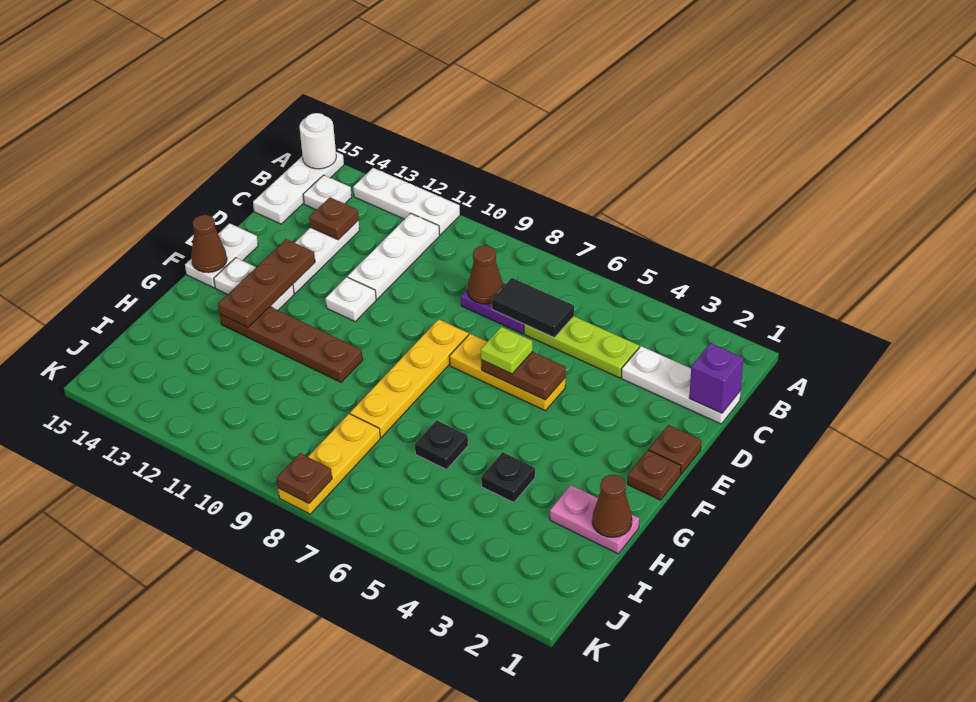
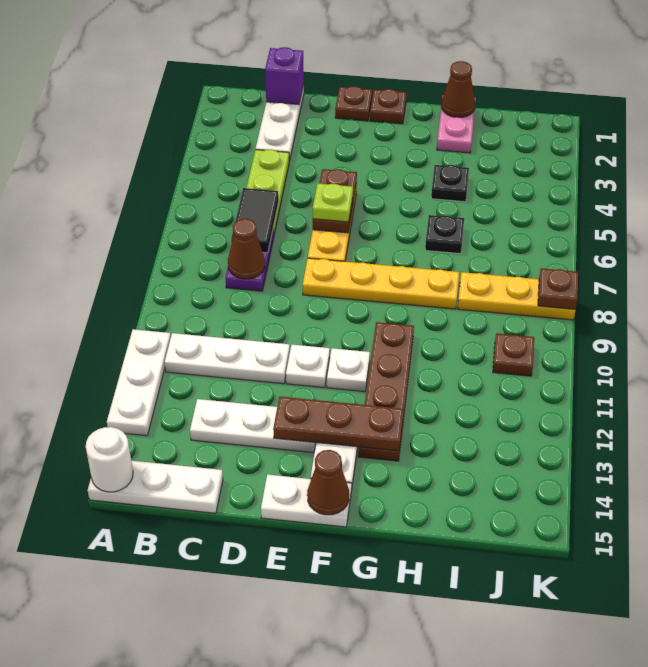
white plate B14 level 1 -> white plate F11 level 1
brown plate C13 level 2 -> brown plate J10 level 1

